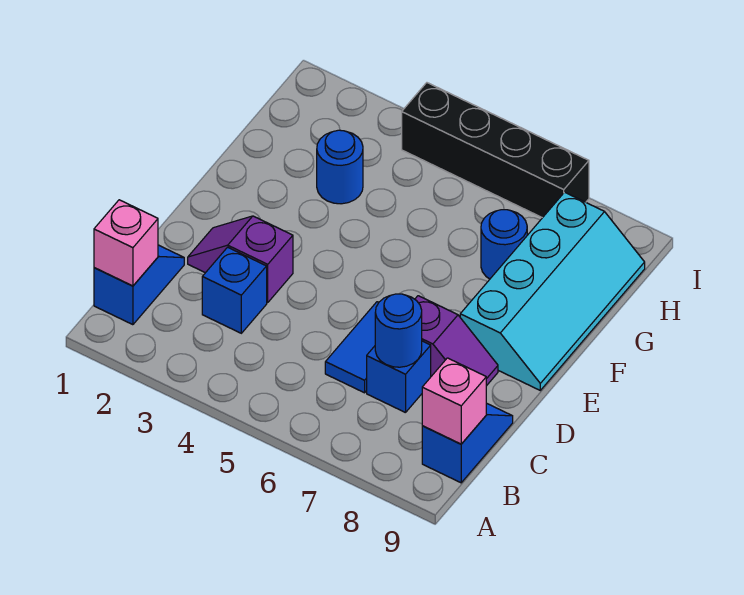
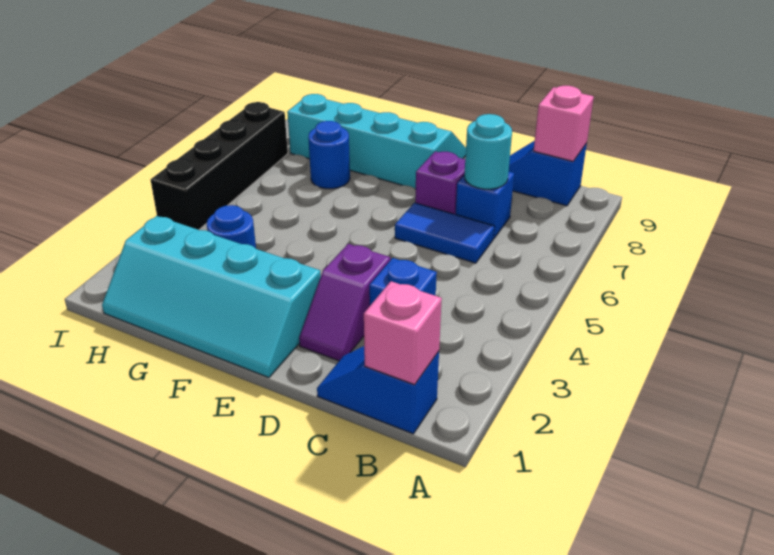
blue round brick C7 level 2 -> cyan round brick C7 level 2
none -> cyan slope E1:H2 level 1 top 2

